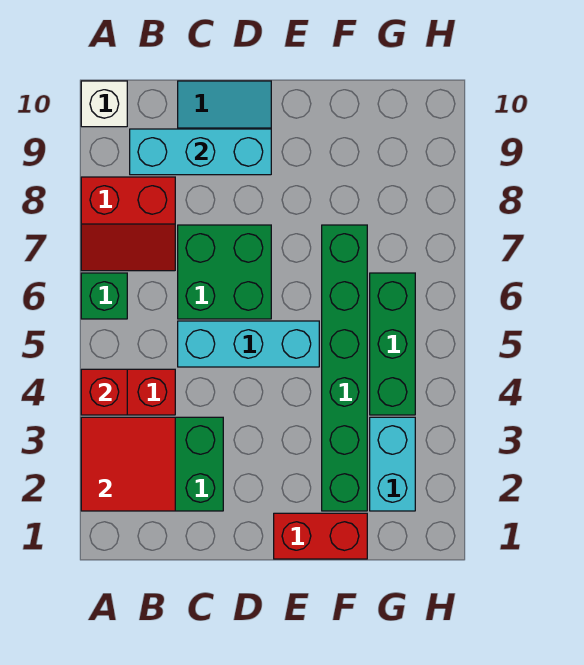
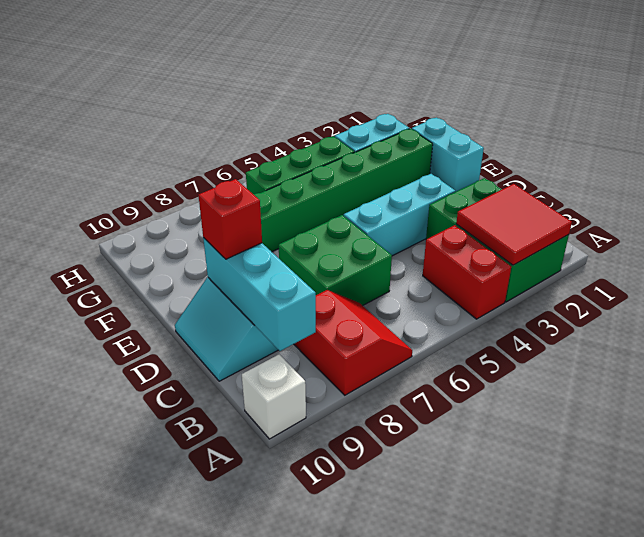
red brick A4 level 2 -> red brick D9 level 3
green brick A6 level 1 -> none
cyan brick C5:E5 level 1 -> cyan brick D3:D5 level 1
red brick E1:F1 level 1 -> cyan brick E1:F1 level 1

